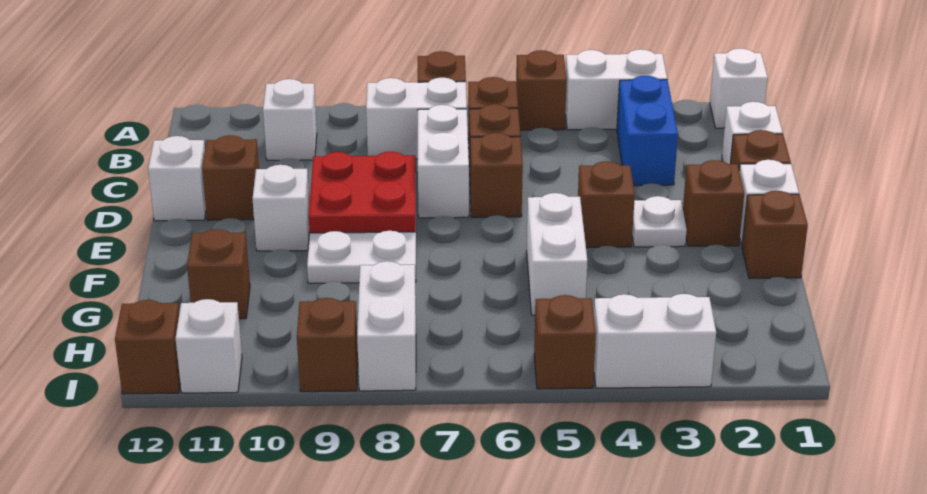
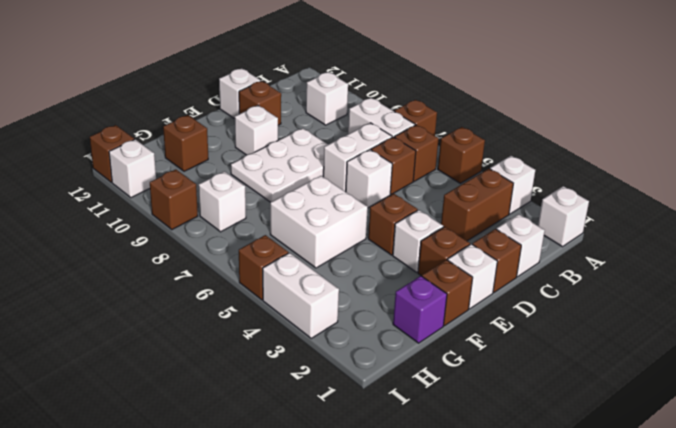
white brick A3:A4 level 1 -> white brick A3 level 1
blue brick B3:C3 level 1 -> brown brick B3:C3 level 1
brown brick D6 level 1 -> white brick D6 level 1
red plate D8:E9 level 2 -> none
white plate E3 level 1 -> white brick E3 level 1
white brick F5:G5 level 1 -> white brick F5:G6 level 1
none -> purple brick G1 level 1
white brick H8:I8 level 1 -> white brick H8 level 1

